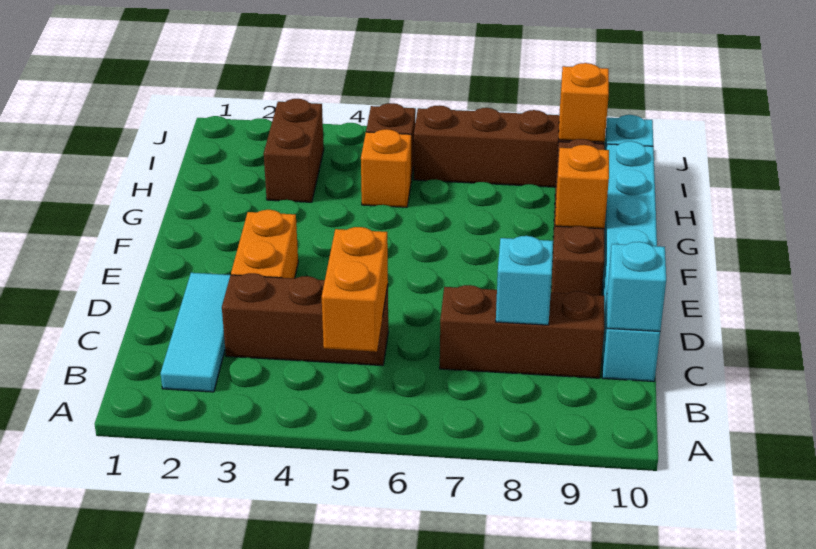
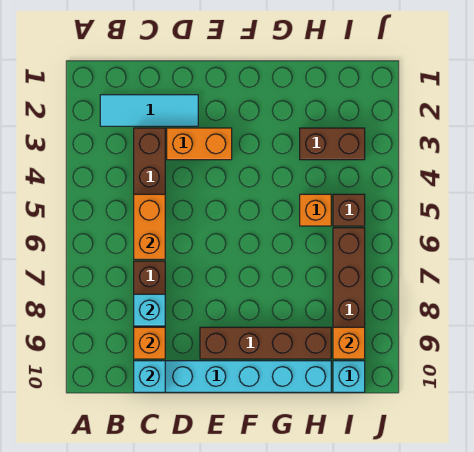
orange brick B5:C5 level 2 -> orange brick C5:C6 level 2
orange brick F9 level 2 -> orange brick C9 level 2

